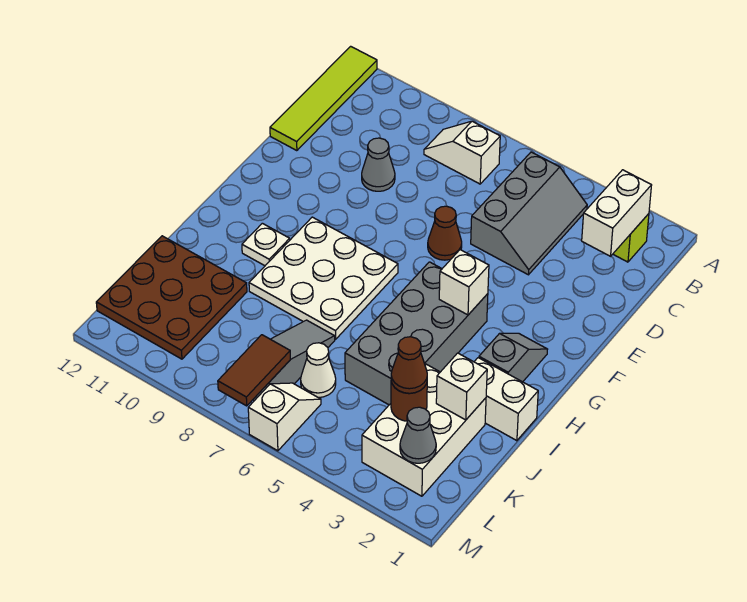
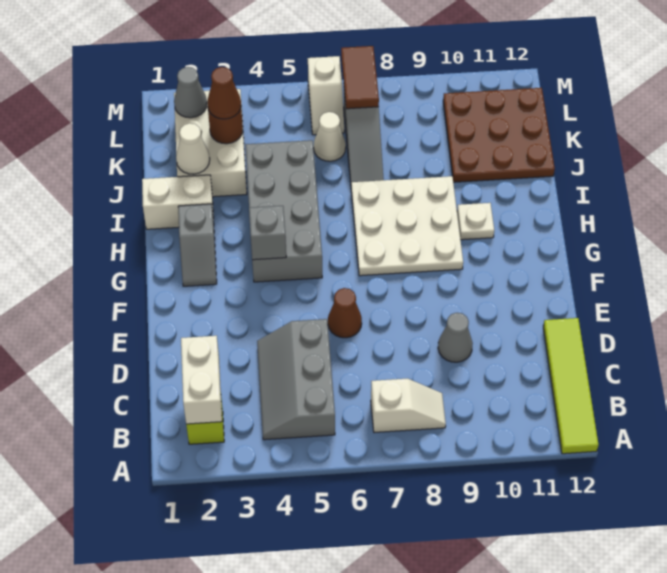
white brick G4 level 2 -> grey brick G4 level 2
white brick J2 level 2 -> white cone J2 level 2

